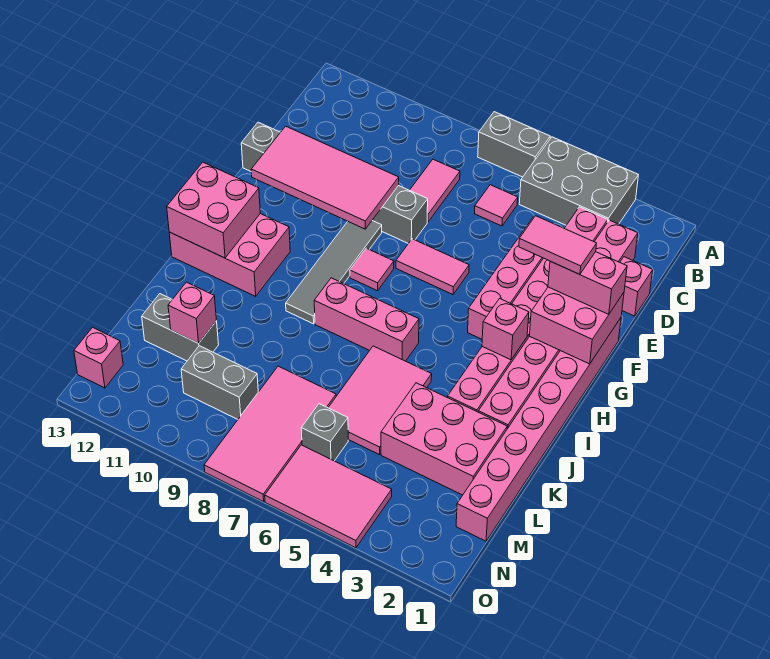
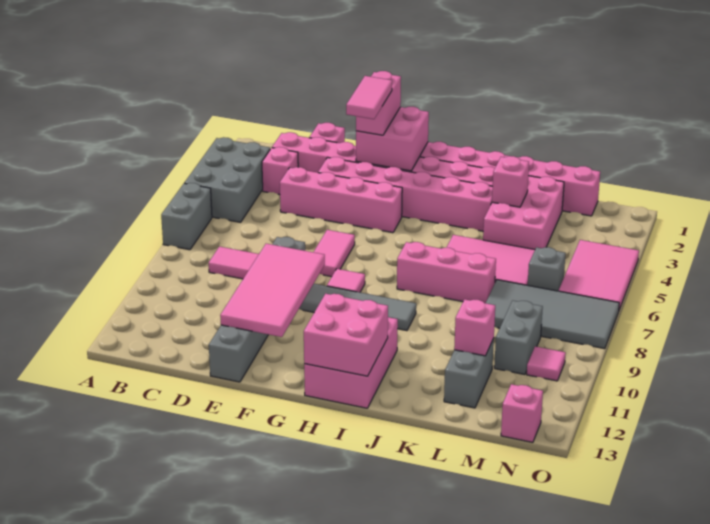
pink tile C6 level 1 -> pink tile N10 level 1
pink brick H3 level 2 -> pink brick K3 level 2
pink brick I6:I8 level 1 -> pink brick I7:K7 level 1
pink tile L7:O8 level 1 -> grey tile L7:O8 level 1

